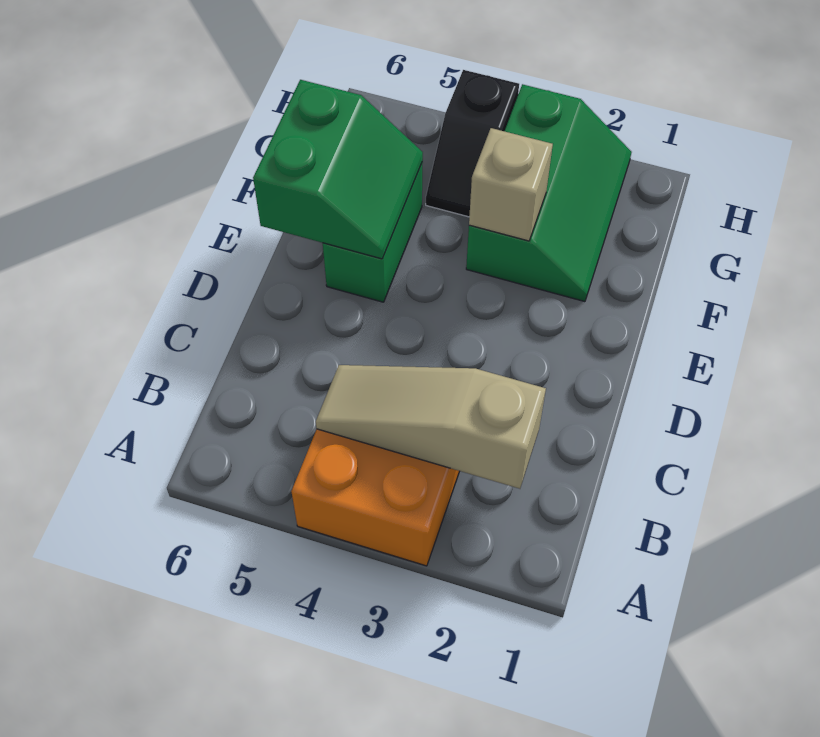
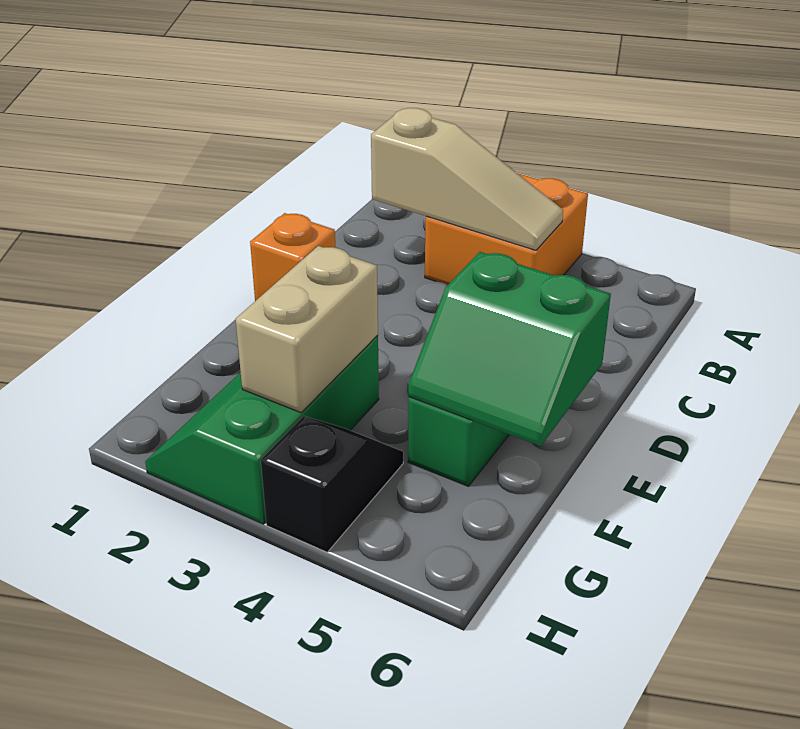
none -> orange brick D1 level 1
green slope E5:F6 level 2 top 6 -> green slope E5:F6 level 2 top E
tan brick F3 level 2 -> tan brick F3:G3 level 2

